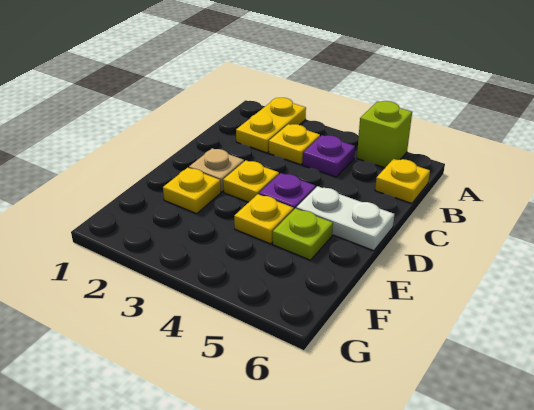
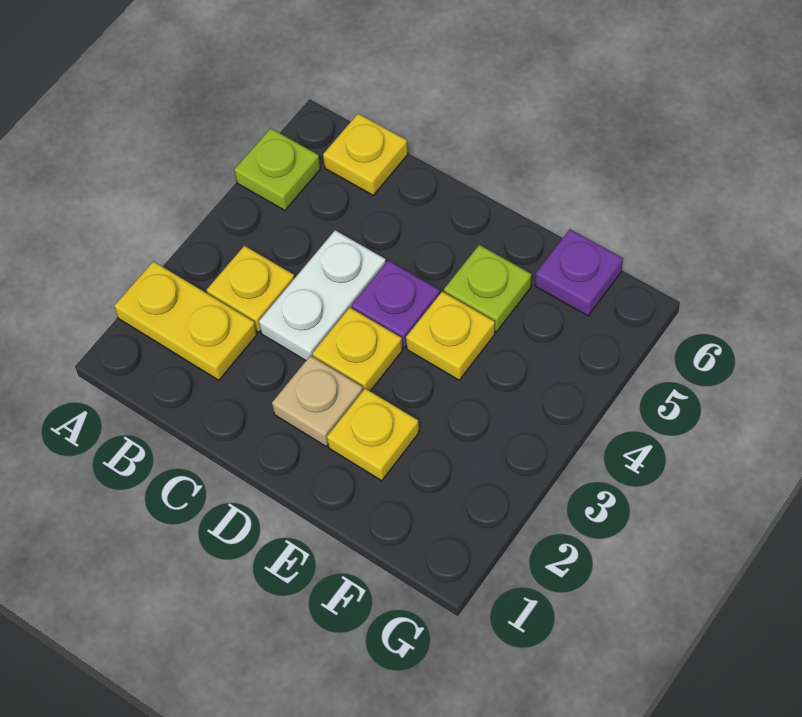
lime brick A5 level 1 -> lime plate A5 level 1
purple plate B4 level 1 -> purple plate F6 level 1
white plate D5:D6 level 1 -> white plate C3:C4 level 1

